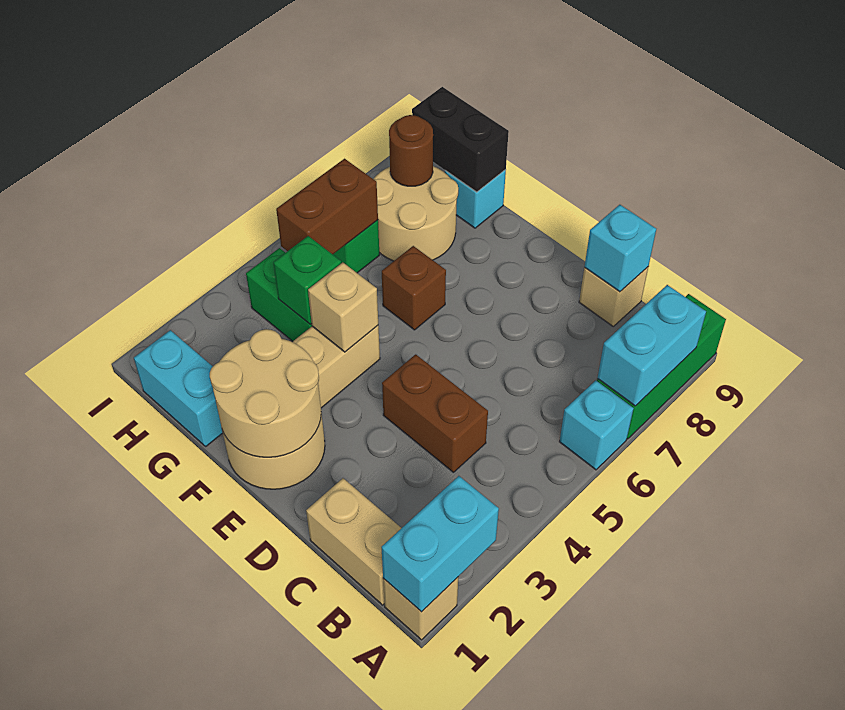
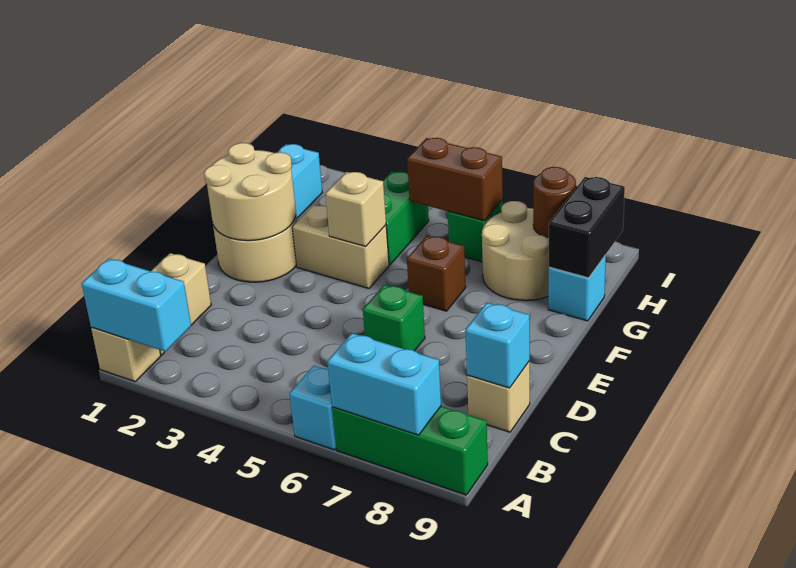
brown brick C4:D4 level 1 -> none
green brick G4 level 2 -> green brick D6 level 1

